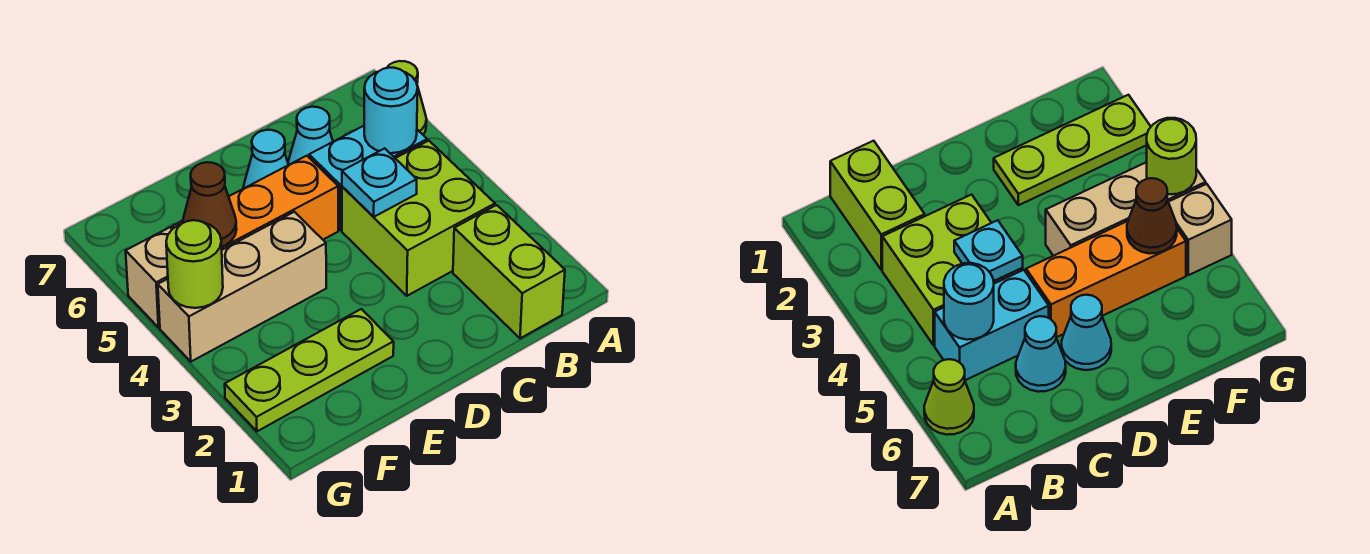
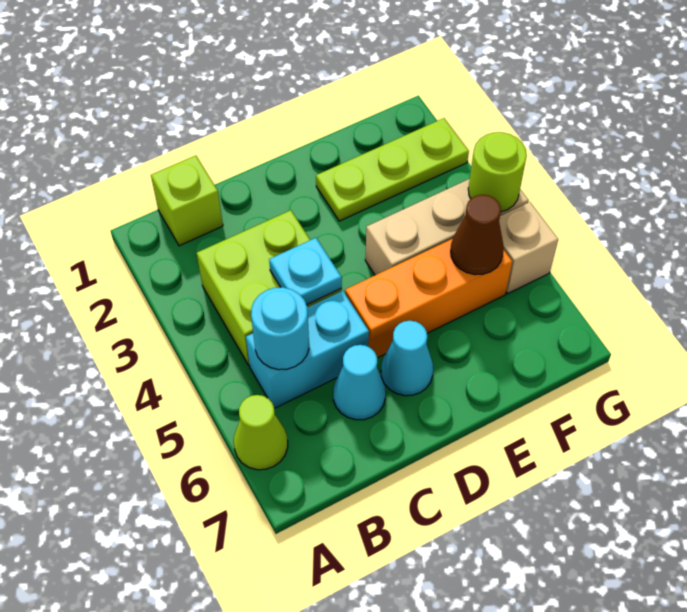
lime brick B1:B2 level 1 -> lime brick B1 level 1

